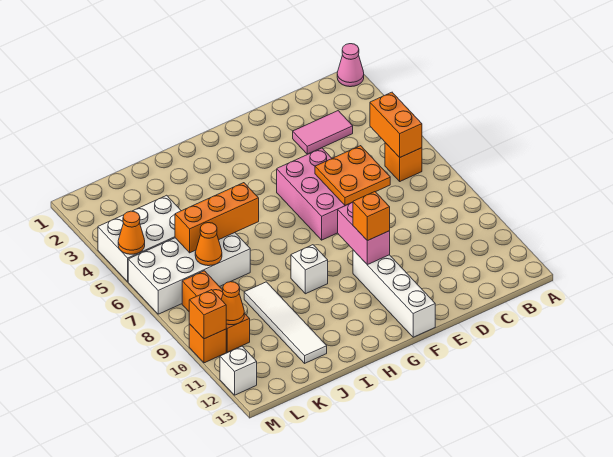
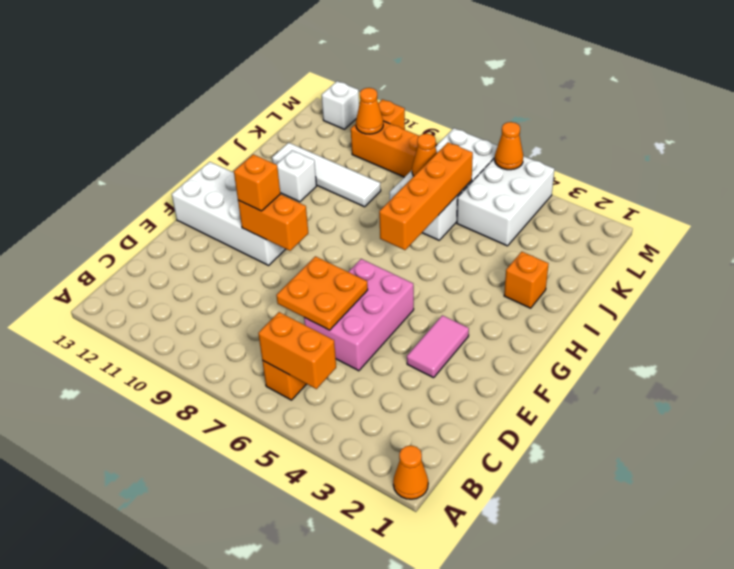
pink cone A1 level 1 -> orange cone A1 level 1
pink tile C3:D3 level 1 -> pink tile E3:F3 level 1
pink brick E5:F7 level 1 -> pink brick D5:F6 level 1
pink brick F9:F10 level 2 -> orange brick F9:F10 level 2
white brick F10:F13 level 1 -> white brick F10:G13 level 1
white brick H9 level 1 -> white brick I11 level 1
orange brick I6:K6 level 2 -> orange brick H6:K6 level 2
orange brick M10 level 2 -> orange brick I2 level 1

